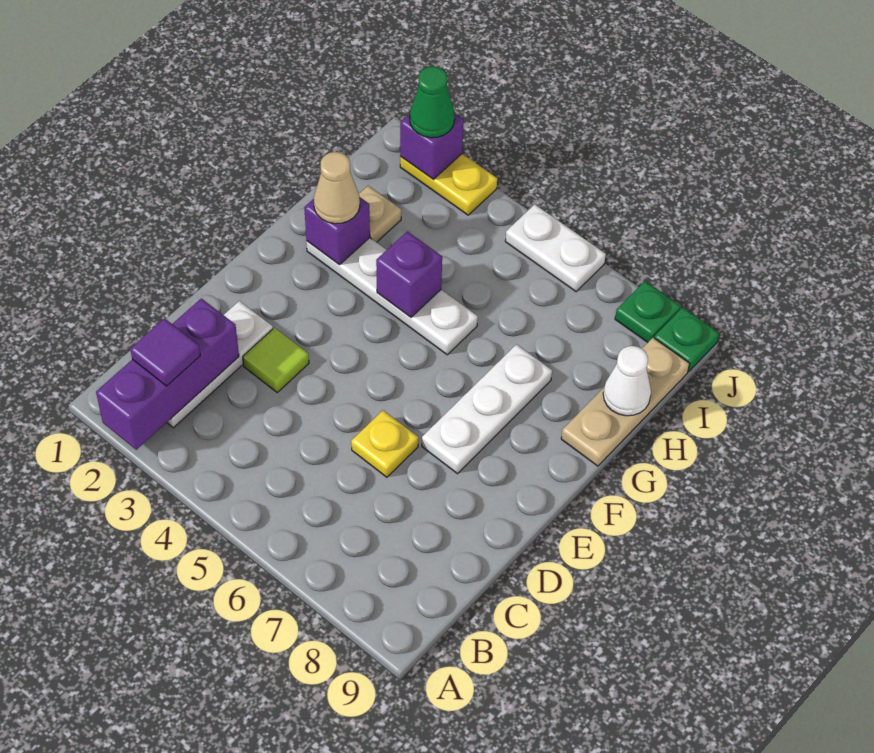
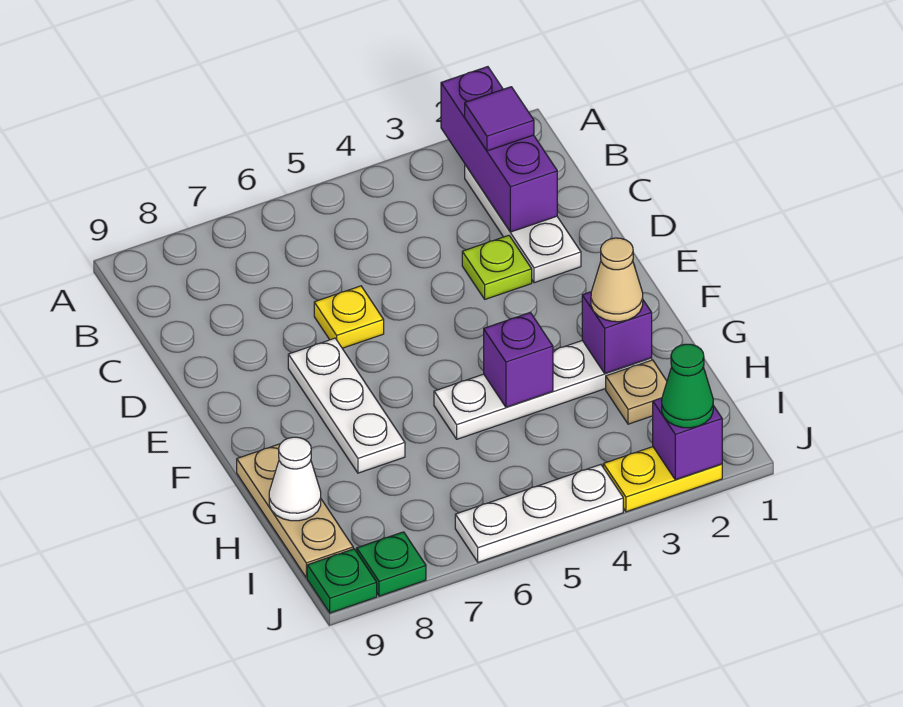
lime tile D3 level 1 -> lime plate D3 level 1
white plate J5:J6 level 1 -> white plate J4:J6 level 1

